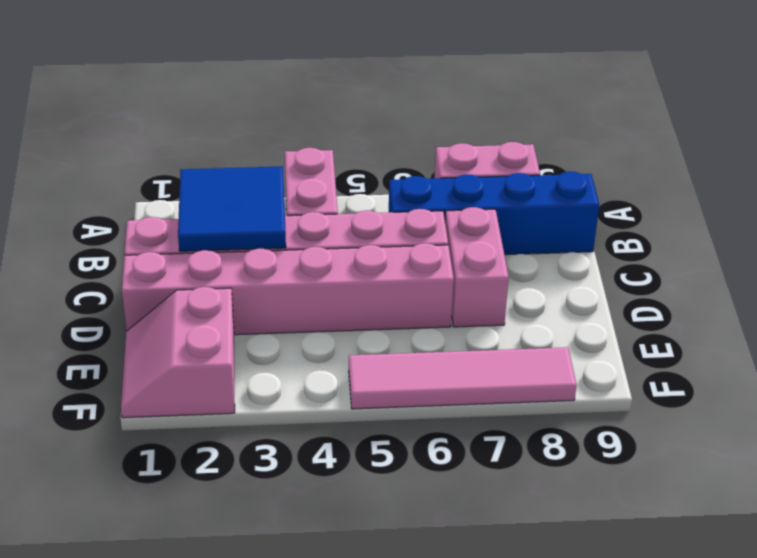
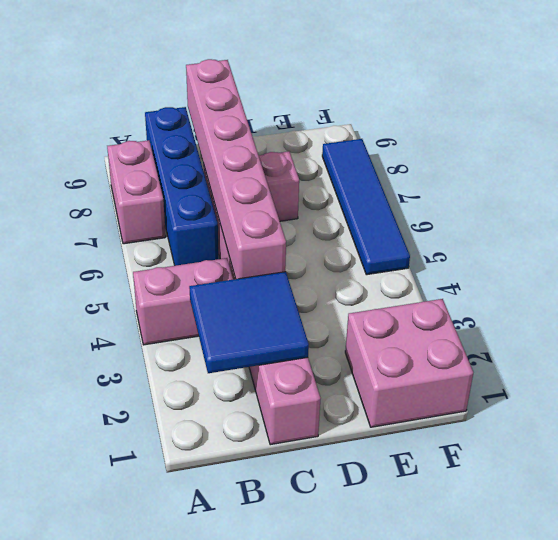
pink brick D1:D6 level 1 -> pink brick C4:C9 level 2
pink slope E1:F2 level 1 top 2 -> pink brick E1:F2 level 1
pink tile F5:F8 level 1 -> blue tile F5:F8 level 1

